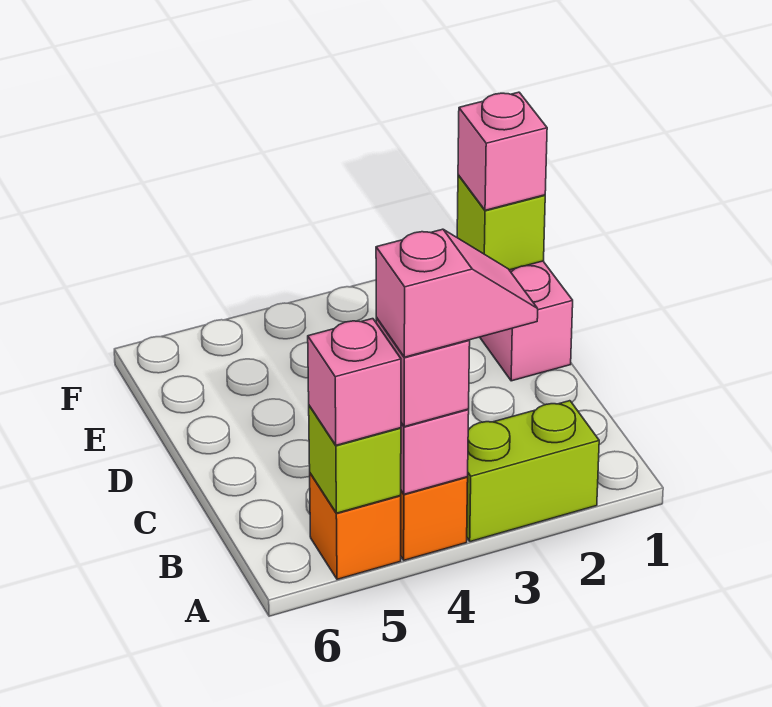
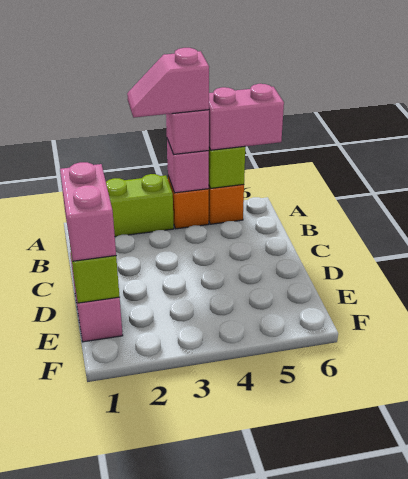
pink brick A5 level 3 -> pink brick A5:A6 level 3
pink brick E1 level 3 -> pink brick D1:E1 level 3

